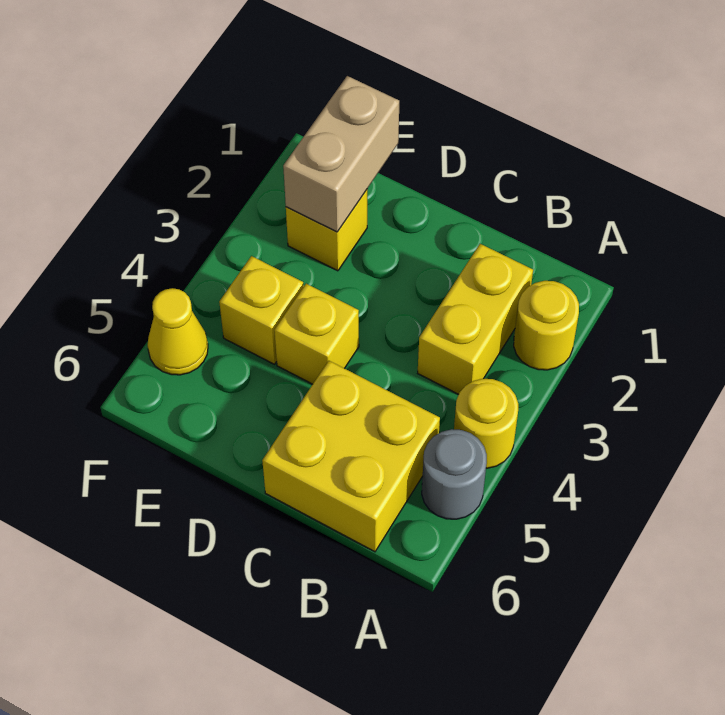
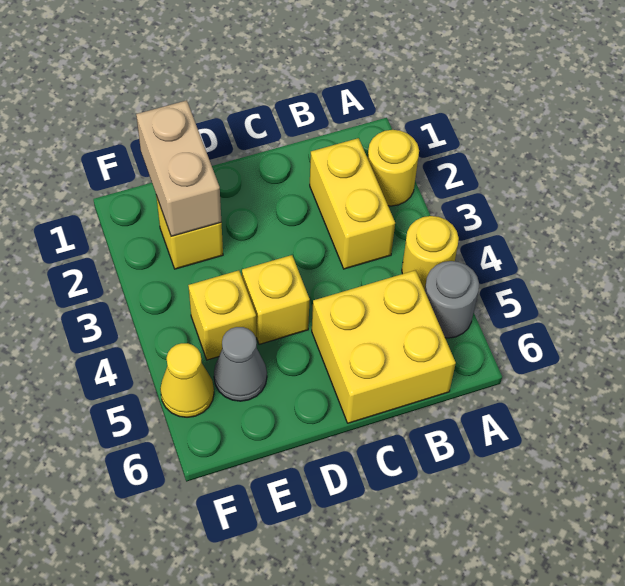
none -> grey cone E5 level 1

